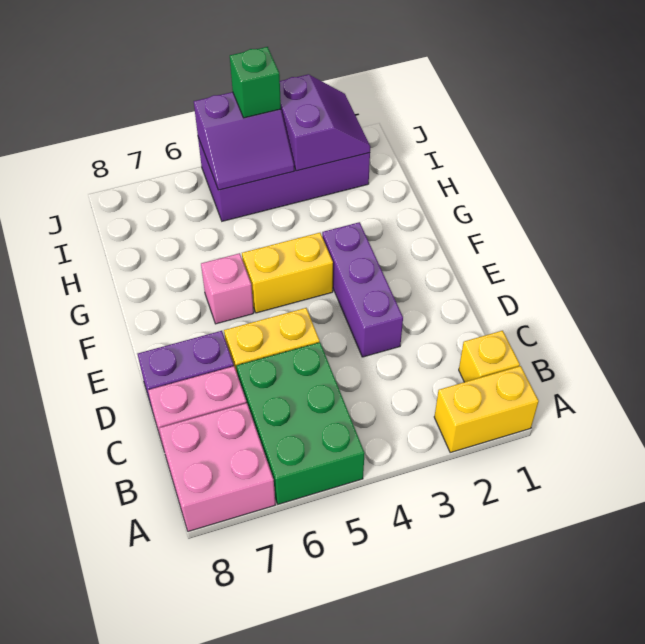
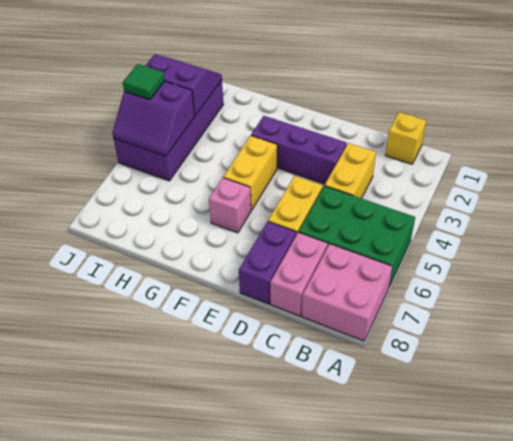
yellow brick A1:A2 level 1 -> yellow brick C3:C4 level 1
purple slope I4:J5 level 2 top J -> purple slope I4:J5 level 2 top 4
green brick J4 level 3 -> green tile J4 level 3

